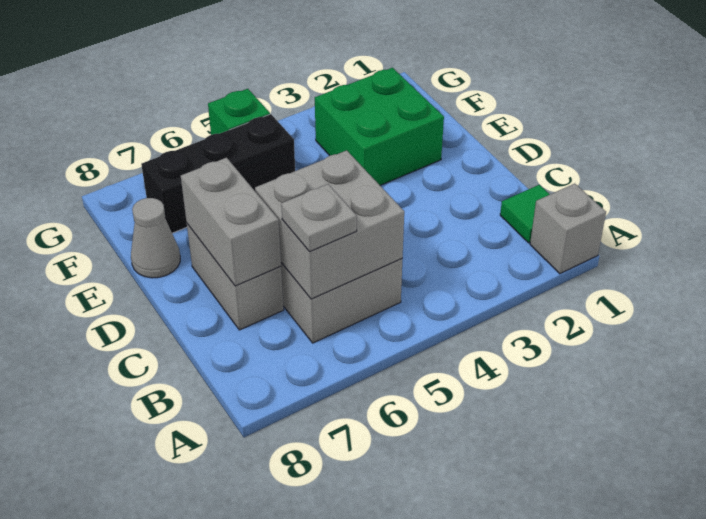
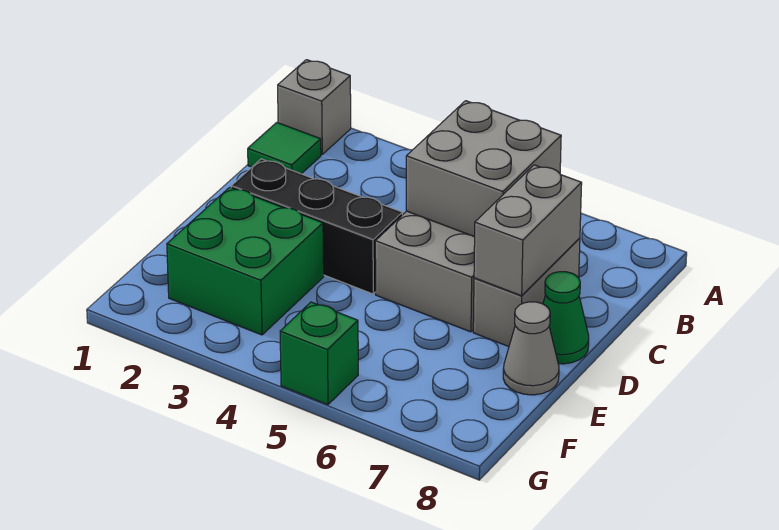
grey plate B6 level 3 -> none
none -> green cone D8 level 1
black brick F5:F7 level 1 -> black brick D2:D4 level 1

